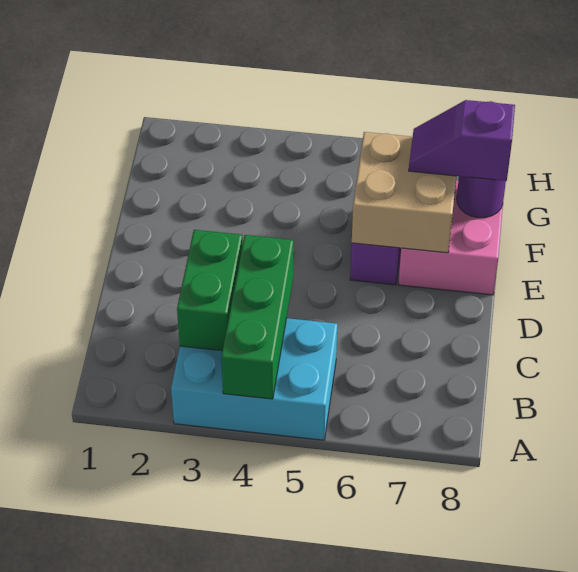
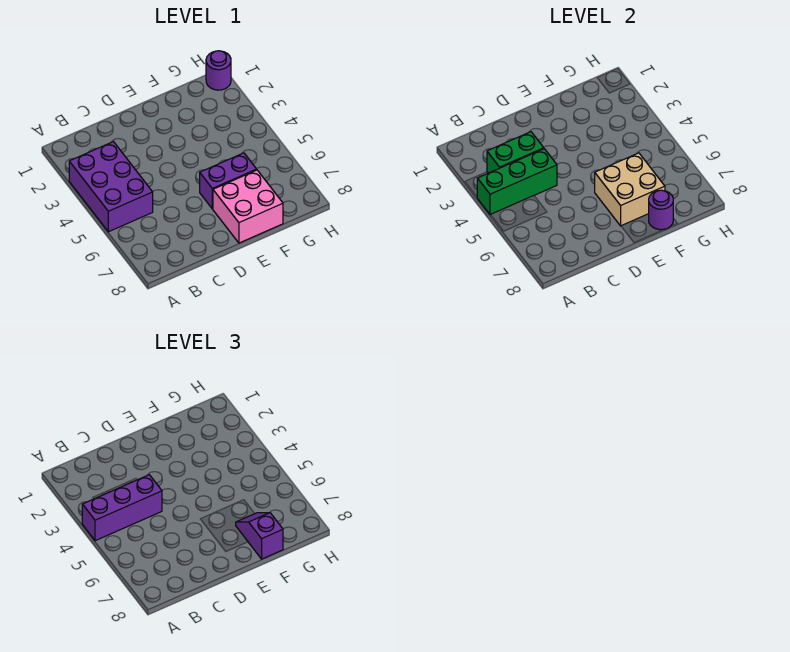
cyan brick A3:B5 level 1 -> purple brick A3:B5 level 1
none -> purple brick A4:C4 level 3
none -> purple round brick H1 level 1

